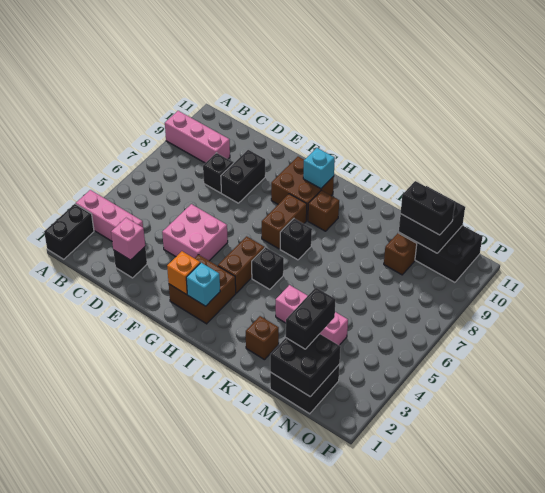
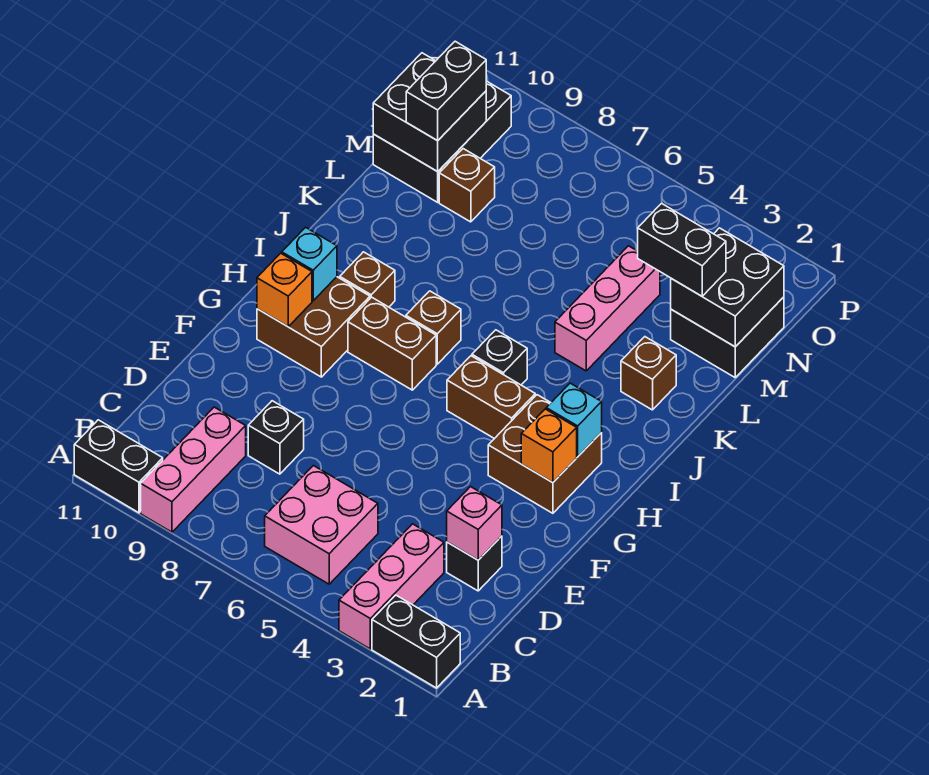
pink brick E4:F5 level 1 -> pink brick B5:C6 level 1
black brick E8:E9 level 1 -> black brick A10:A11 level 1
none -> orange brick G10 level 2
black brick I7 level 1 -> brown brick I7 level 1

